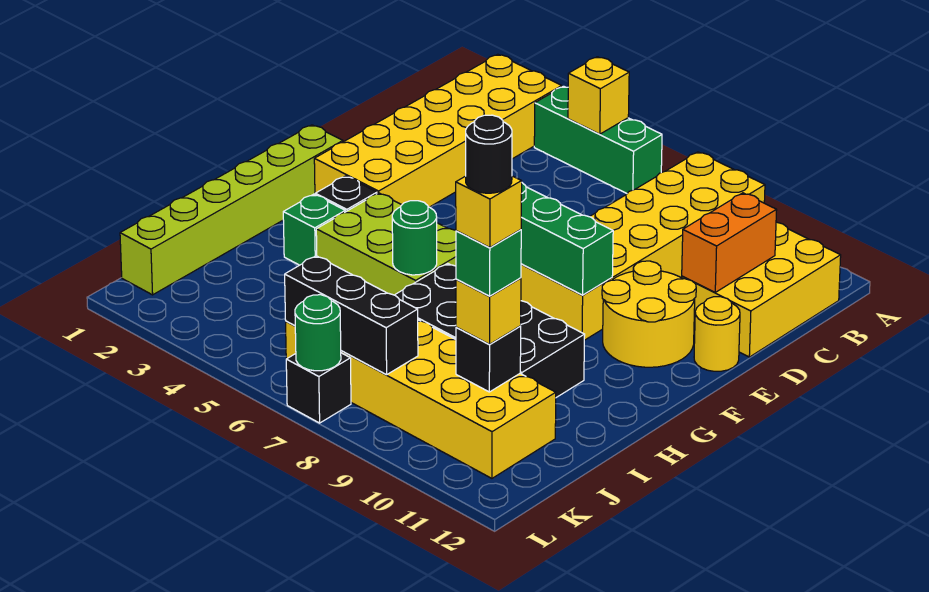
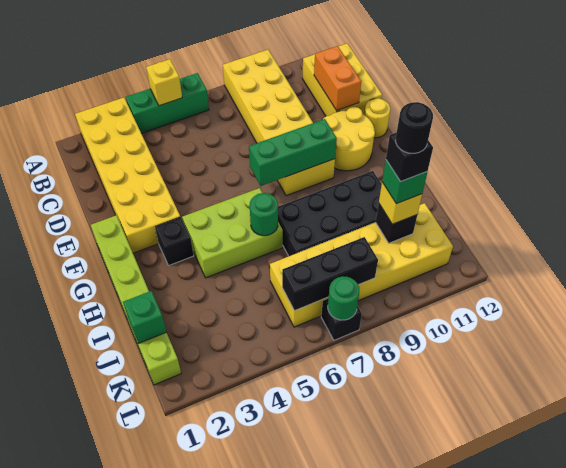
green brick H3 level 1 -> green brick J1 level 2
yellow brick J10 level 5 -> black brick J10 level 5

